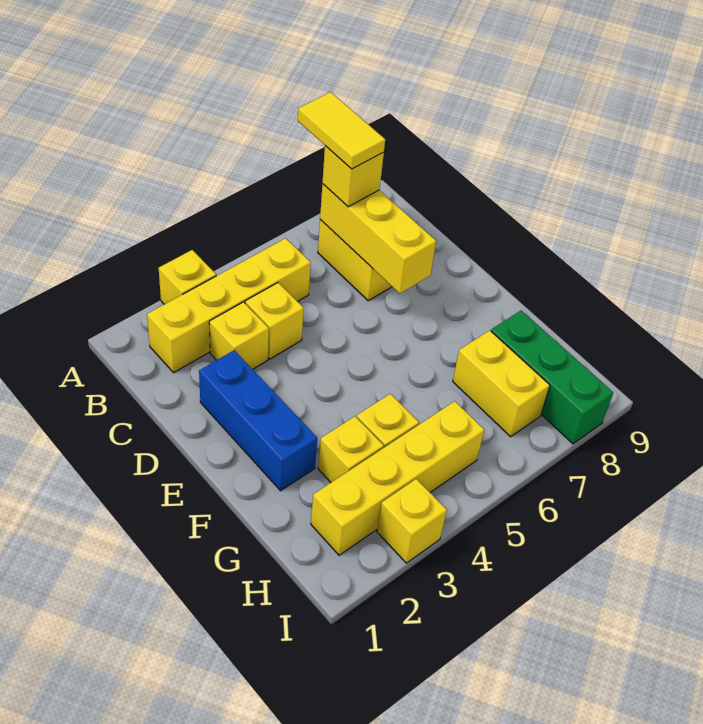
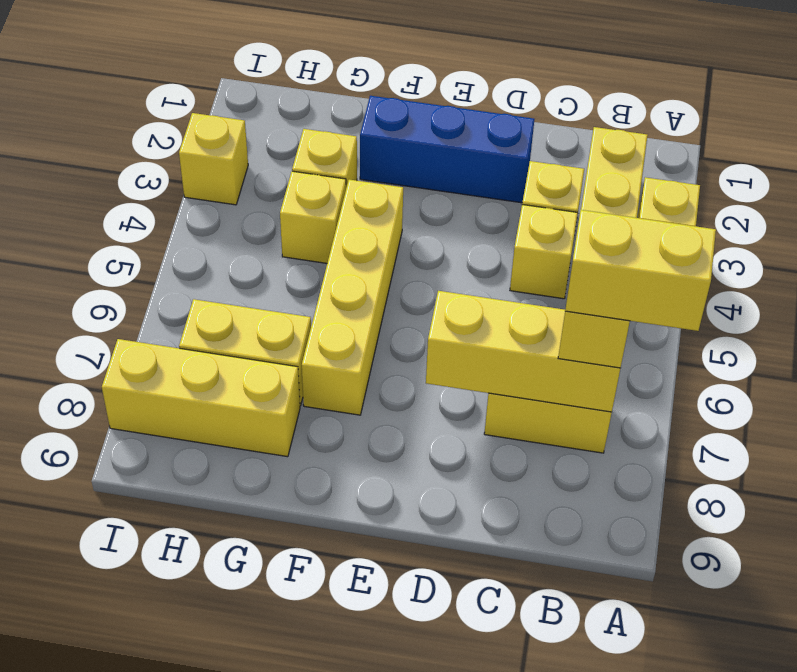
yellow tile A7:B7 level 4 -> yellow brick A7:B7 level 4
green brick G8:I8 level 1 -> yellow brick G8:I8 level 1
yellow brick H2:H5 level 1 -> yellow brick F4:F7 level 1

